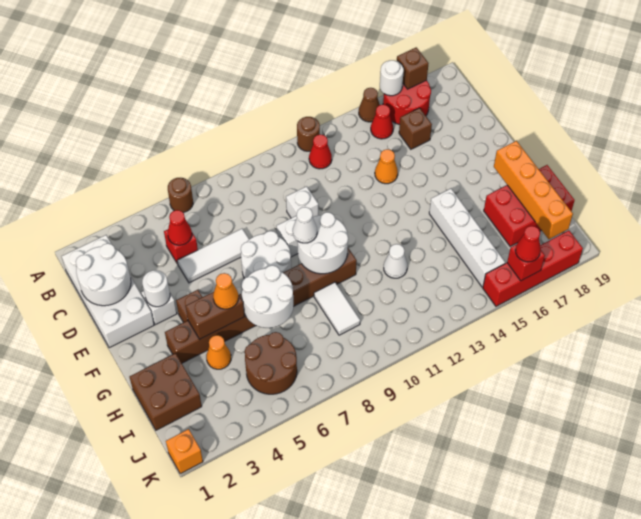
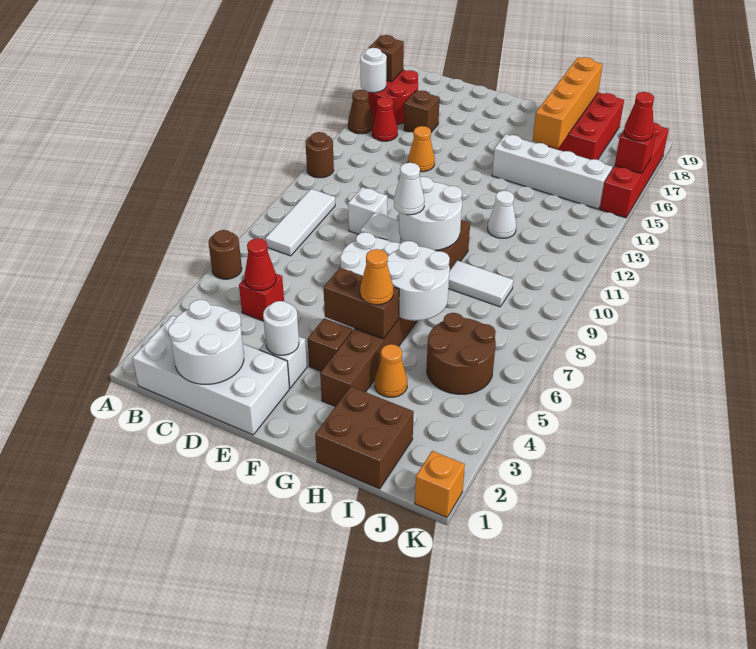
red cone B12 level 1 -> none
white tile D5:D7 level 1 -> white tile B8:B10 level 1
brown brick G4:G5 level 2 -> brown brick F5:G5 level 2
orange brick G18:J18 level 2 -> orange brick H16:H19 level 2

